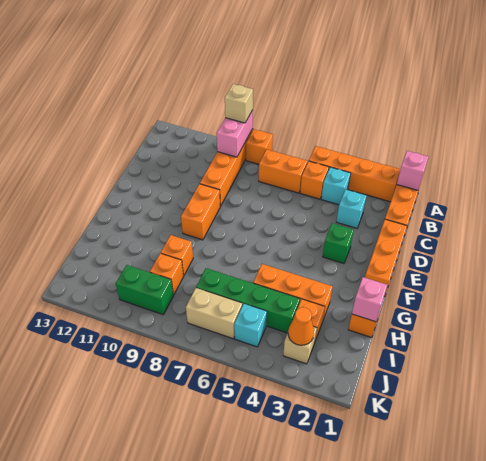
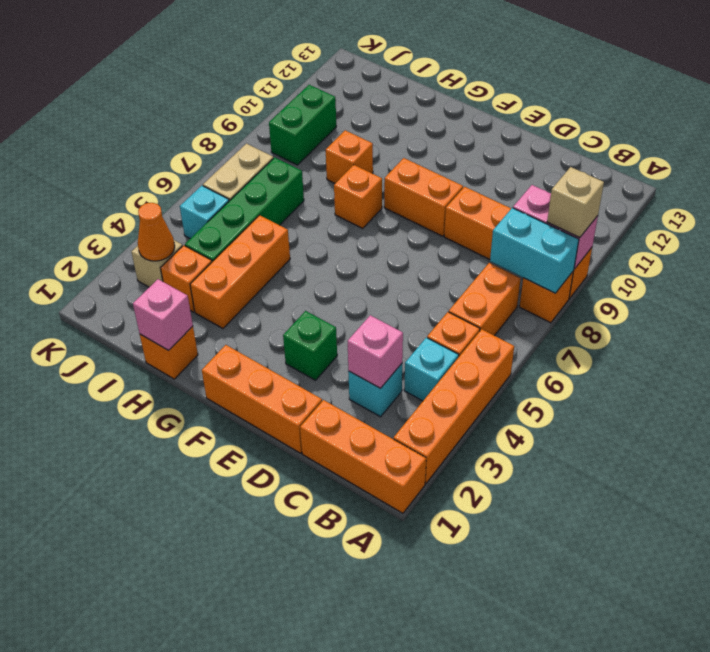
pink brick A1 level 2 -> pink brick C3 level 2
none -> cyan brick A8:B8 level 2
orange brick I9 level 1 -> orange brick G8 level 1

